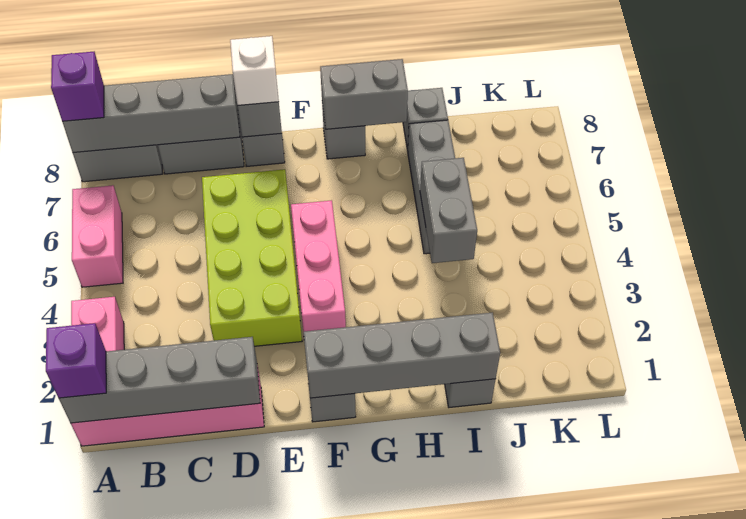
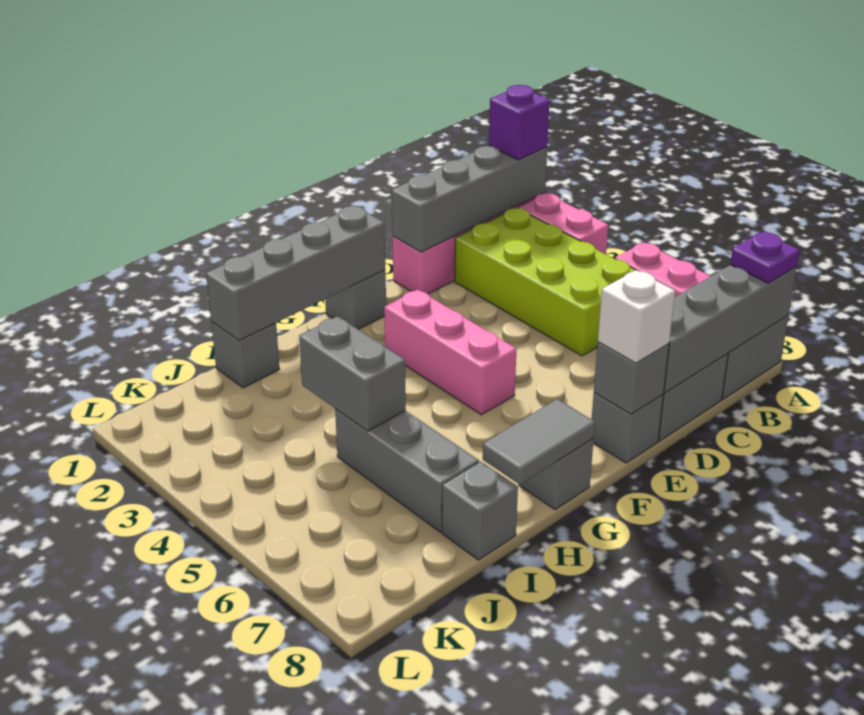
purple brick A8 level 3 -> purple plate A8 level 3
lime brick D3:E6 level 1 -> lime brick B2:C5 level 1
grey brick G8:H8 level 2 -> grey tile G8:H8 level 2

